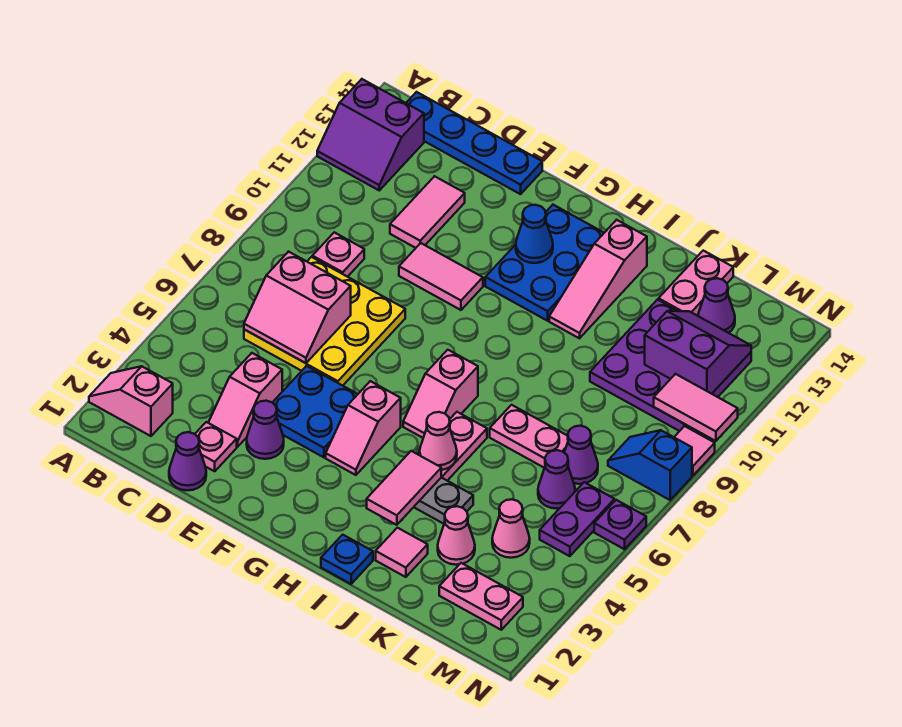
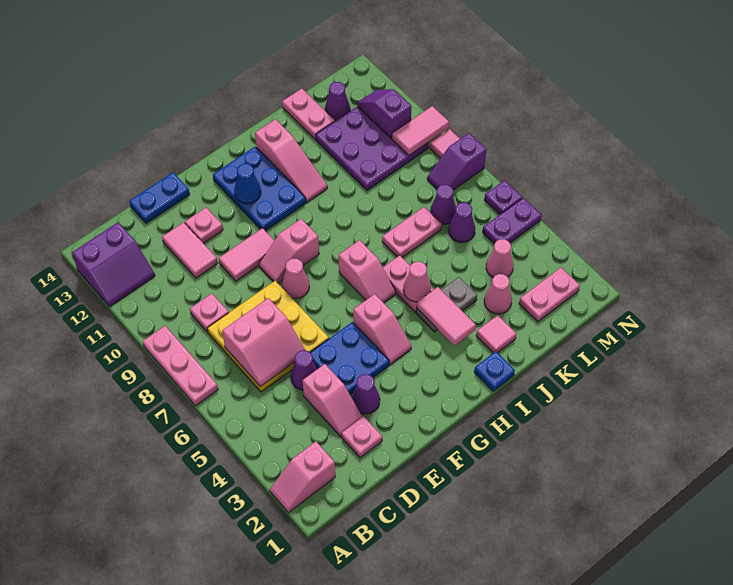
none -> pink plate A7:A9 level 1
blue plate B14:E14 level 1 -> blue plate D14:E14 level 1
purple cone D1 level 1 -> purple cone D5 level 1
none -> pink plate E12 level 1
none -> pink cone F8 level 1
none -> pink slope F9:G9 level 1 top G
purple slope L11:M12 level 2 top 11 -> purple slope M11:M12 level 2 top 11
purple plate M5:M6 level 1 -> purple plate M5:N5 level 1
blue slope M8:N8 level 1 top N -> purple slope M8:N8 level 1 top N

